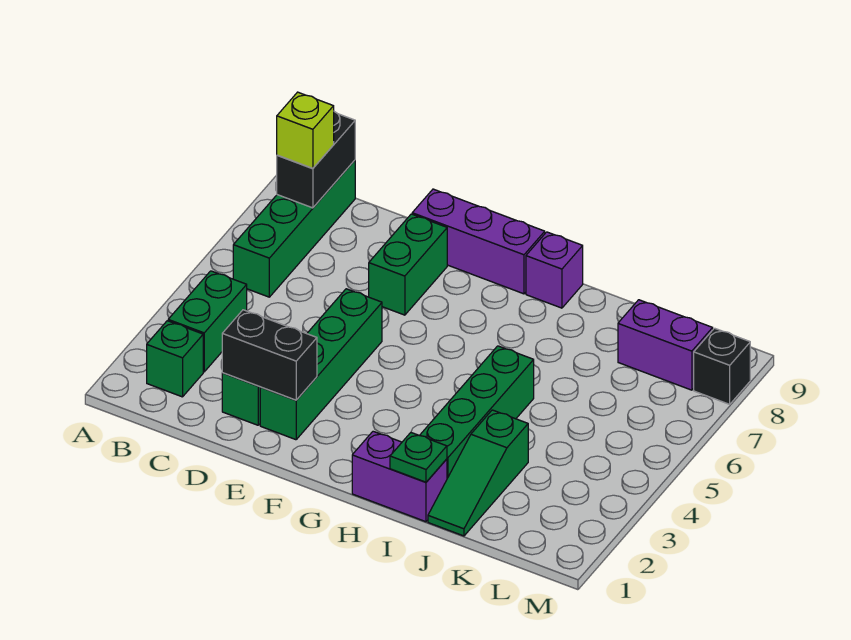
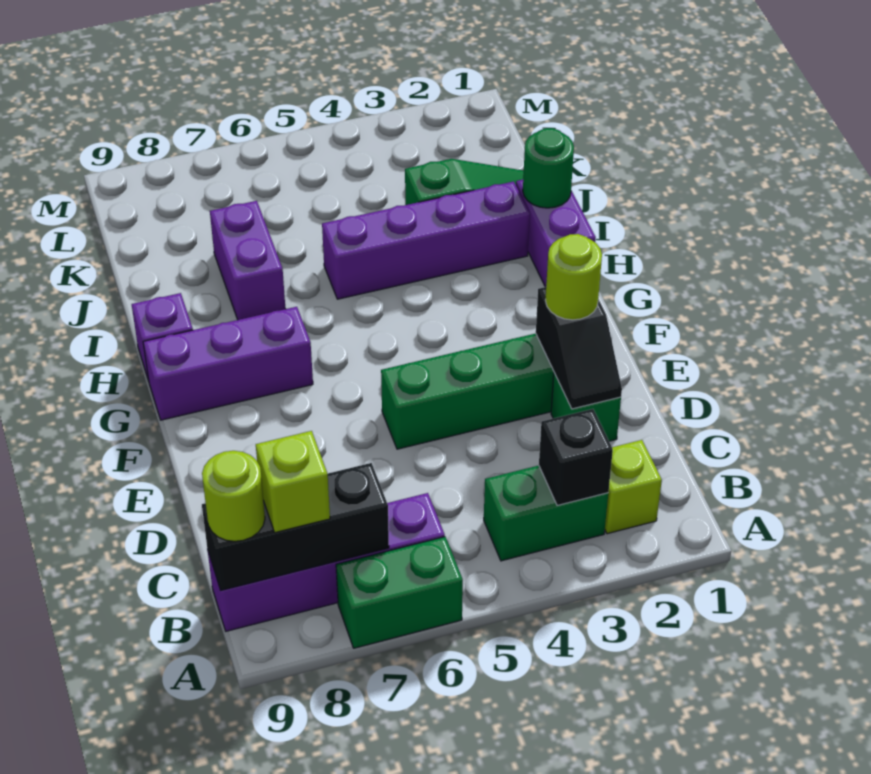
green brick B2 level 1 -> lime brick B2 level 1
green brick B6:B9 level 1 -> purple brick B6:B9 level 1
black brick B8:B9 level 2 -> black brick B7:B9 level 2
none -> lime round brick B9 level 3
black brick D2:E2 level 2 -> black slope D2:E2 level 2 top E
none -> lime round brick E2 level 3
green brick E7:E8 level 1 -> green brick A6:A7 level 1
purple brick E9:G9 level 1 -> purple brick G7:G9 level 1
green plate I1 level 2 -> green round brick I1 level 2
green brick I2:I5 level 1 -> purple brick I2:I5 level 1
purple brick K8:L8 level 1 -> purple brick I7:J7 level 1
black brick M8 level 1 -> black brick B3 level 2

